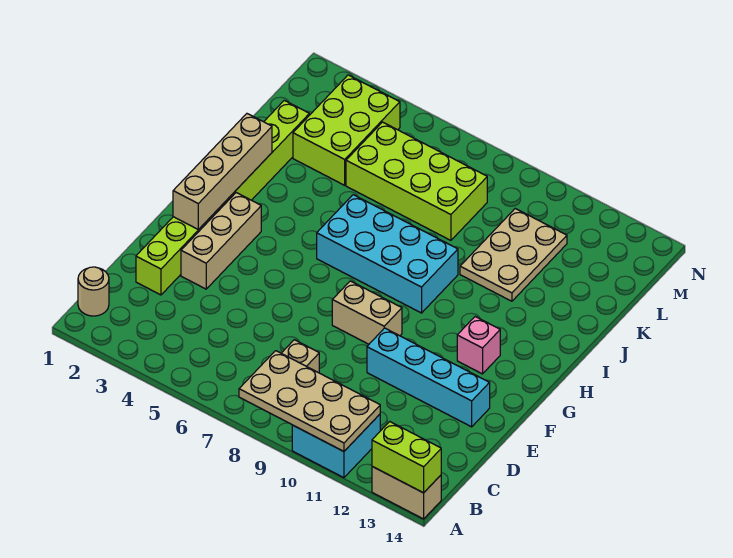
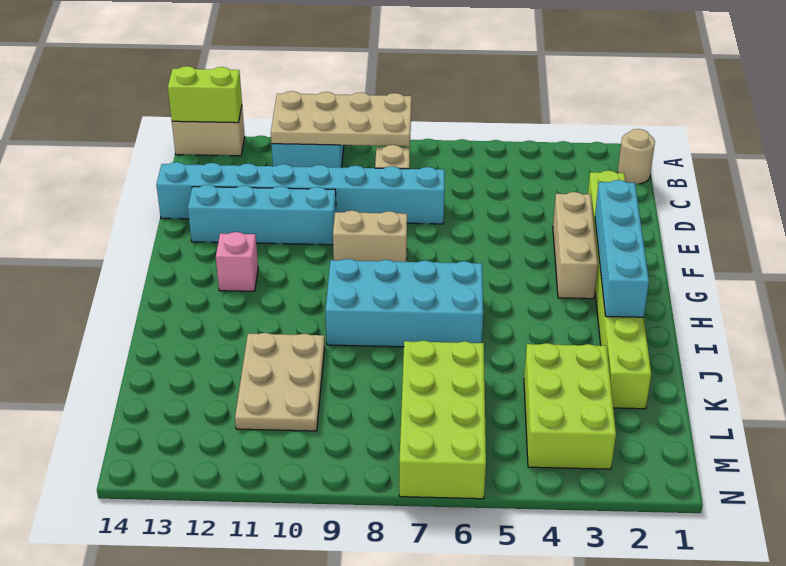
none -> cyan brick D7:D14 level 1
tan brick F2:I2 level 2 -> cyan brick F2:I2 level 2
lime brick K5:L8 level 1 -> lime brick K6:N7 level 1

